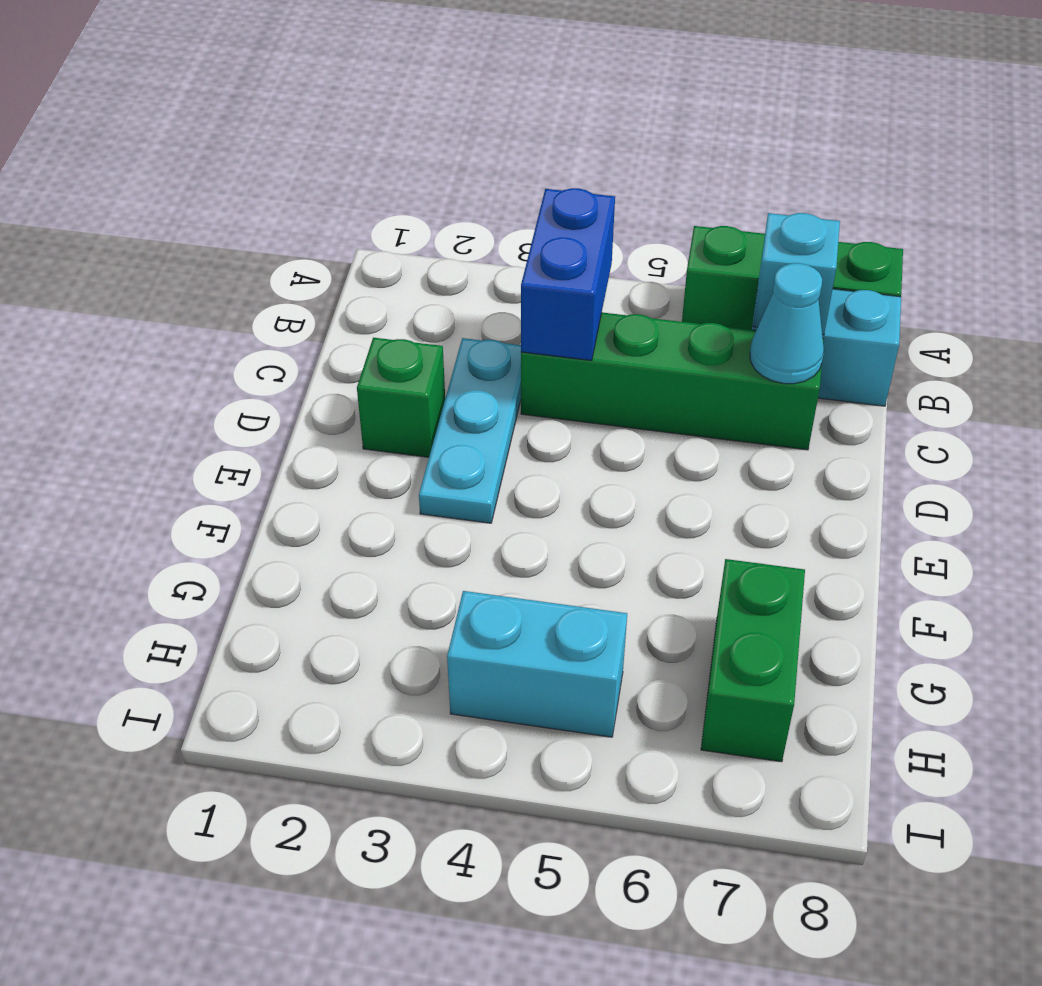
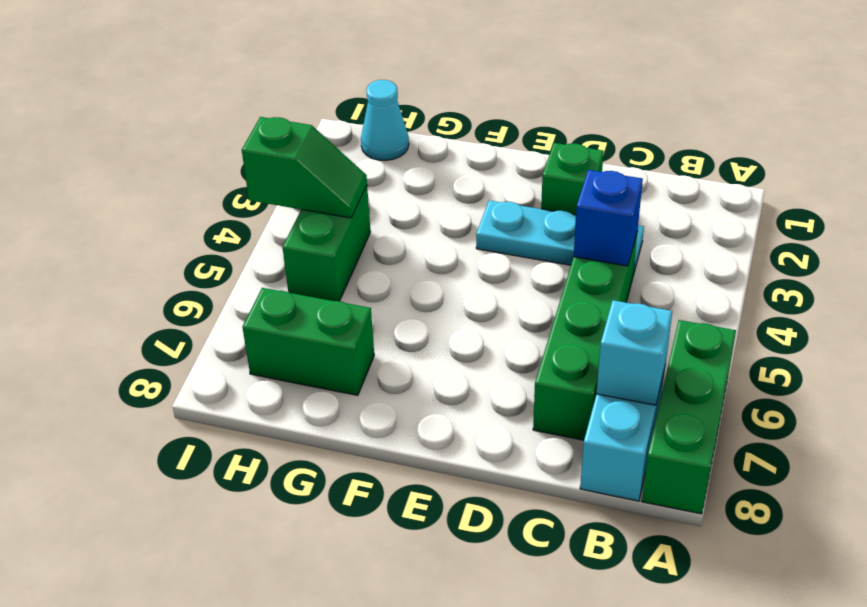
blue brick B4:C4 level 2 -> blue brick C4 level 2
cyan cone C7 level 2 -> cyan cone H1 level 1
cyan brick H4:H5 level 1 -> green brick H4:H5 level 1
none -> green slope H4:I4 level 2 top I

